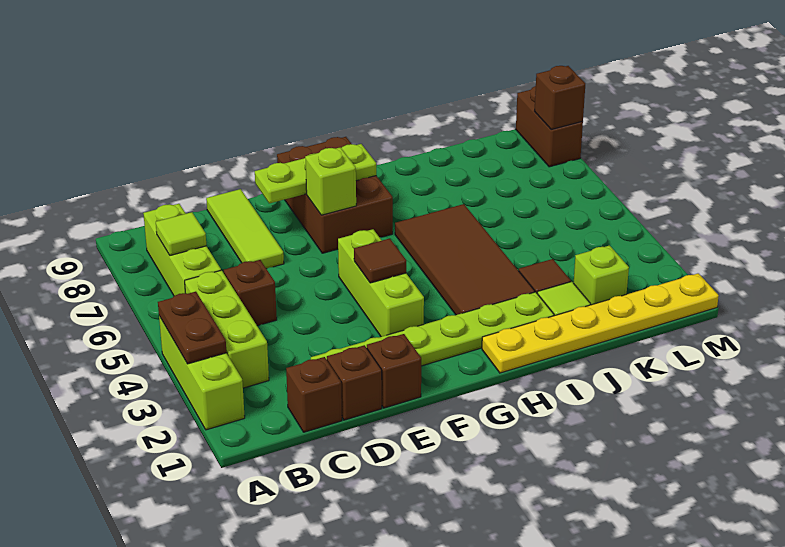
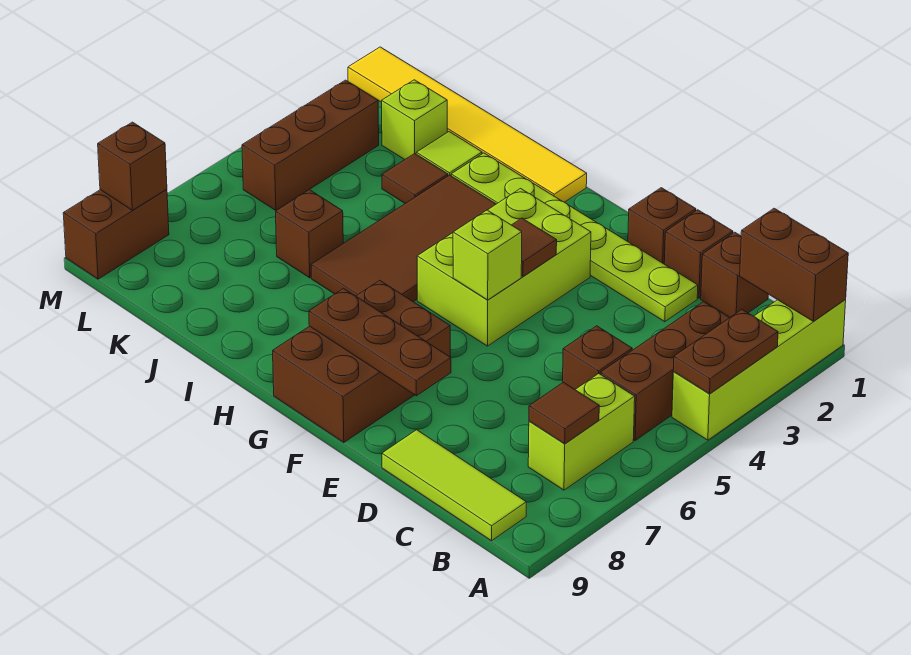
none -> brown brick A1:B1 level 2
lime brick A2:A4 level 1 -> lime brick A1:A4 level 1
lime brick B3:B5 level 1 -> brown brick B3:B5 level 1
lime brick B6:B8 level 1 -> lime brick B6:B7 level 1
lime tile B7 level 2 -> brown tile B7 level 2
lime tile D7:D9 level 1 -> lime tile B9:D9 level 1
lime plate E8:G8 level 2 -> brown plate E8:G8 level 2
lime brick F3:F5 level 1 -> lime brick F3:G5 level 1
lime brick F7 level 2 -> lime brick F5 level 2
yellow plate H1:M1 level 1 -> yellow tile H1:M1 level 1
none -> brown brick J6 level 1
none -> brown brick L3:L5 level 1

